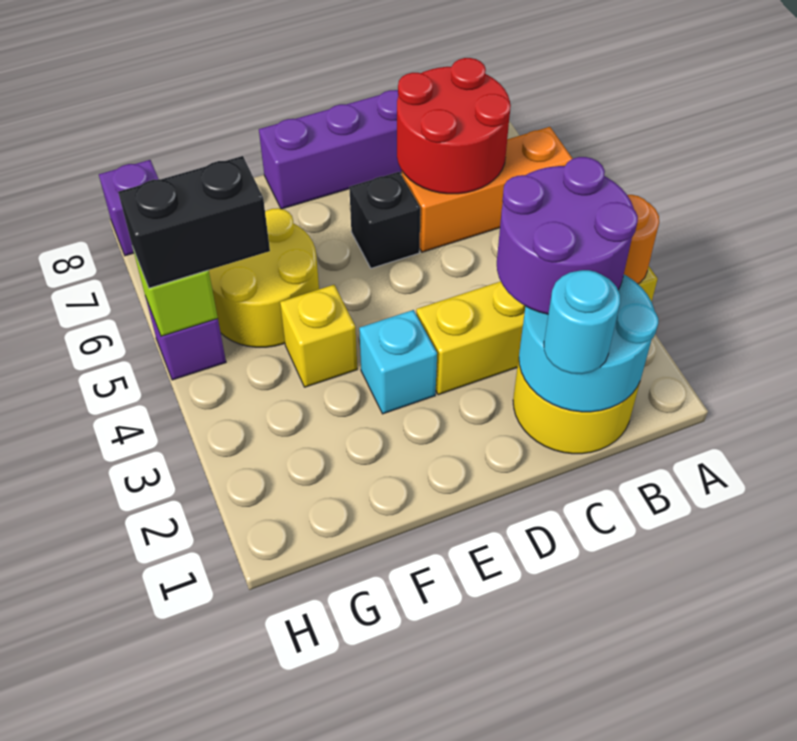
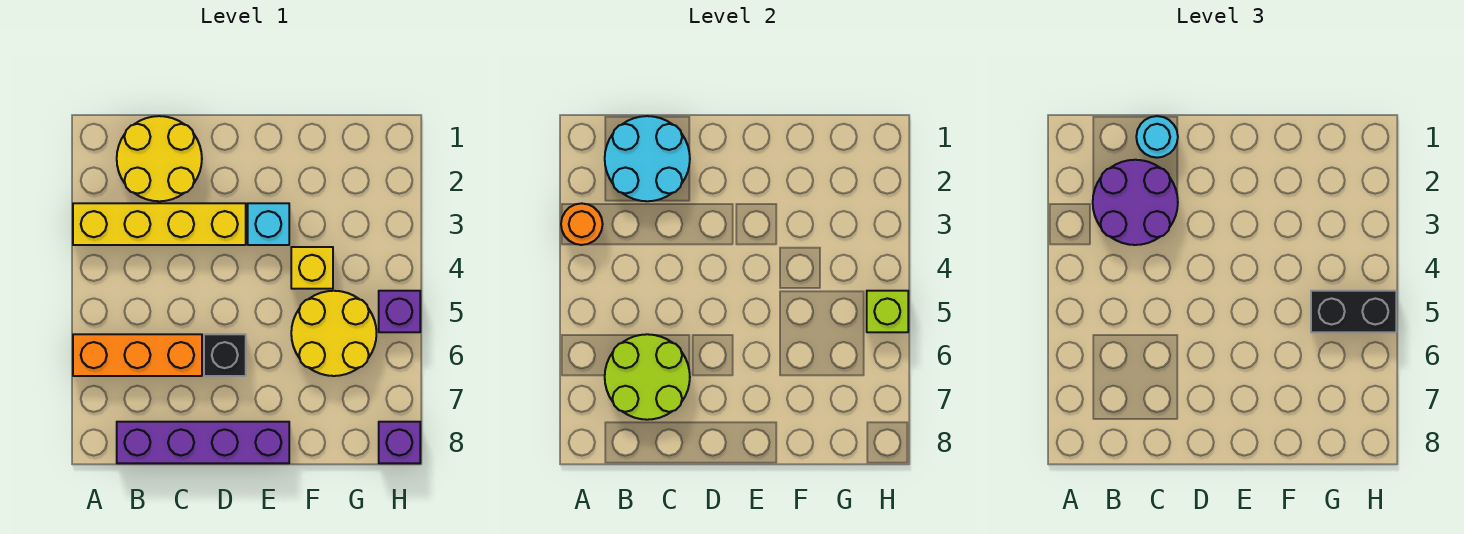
red round brick B6:C7 level 2 -> lime round brick B6:C7 level 2

